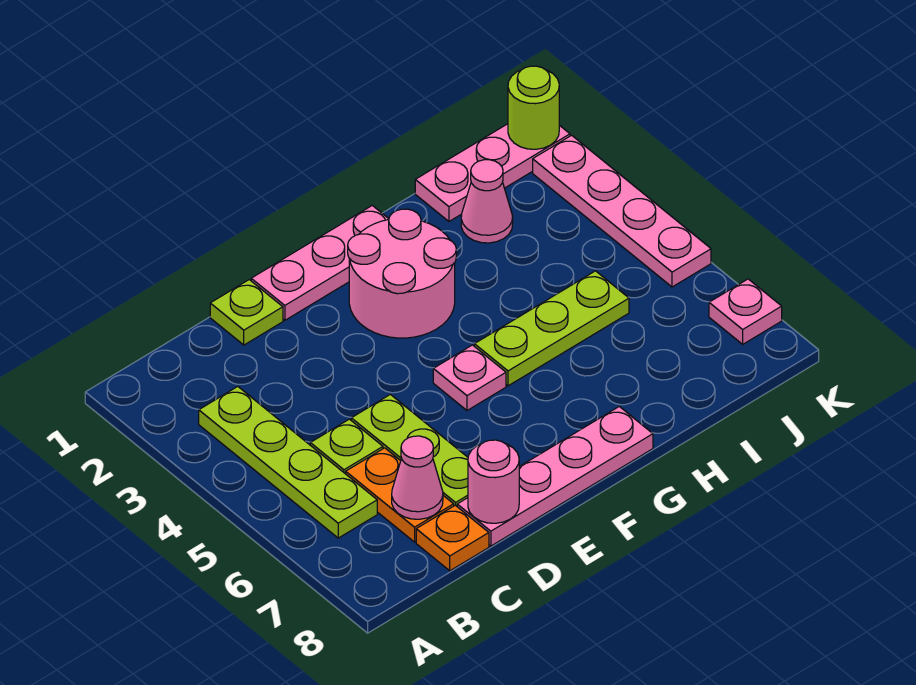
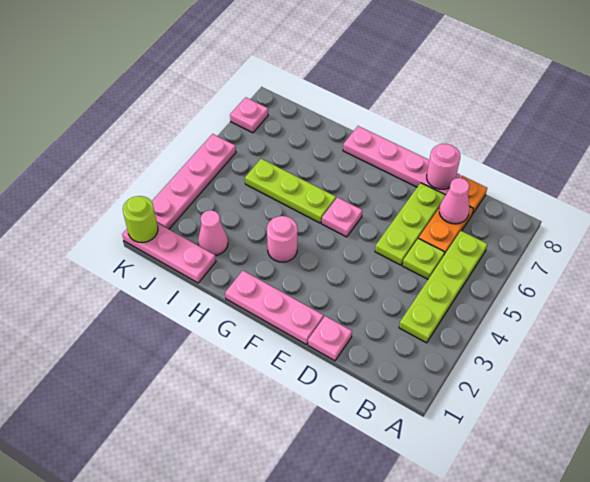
lime plate D1 level 1 -> pink plate D1 level 1
pink round brick F2:G3 level 1 -> pink round brick G3 level 1

